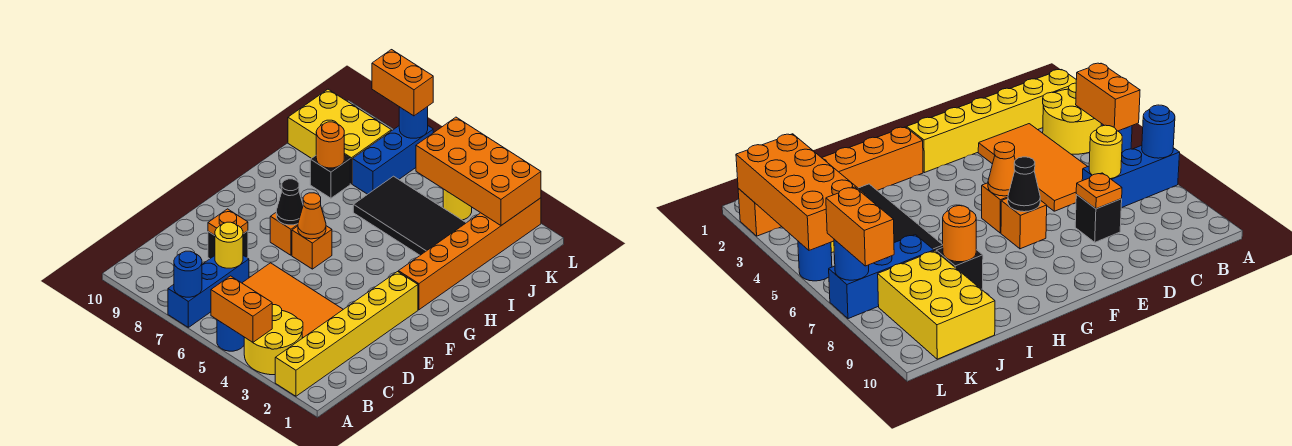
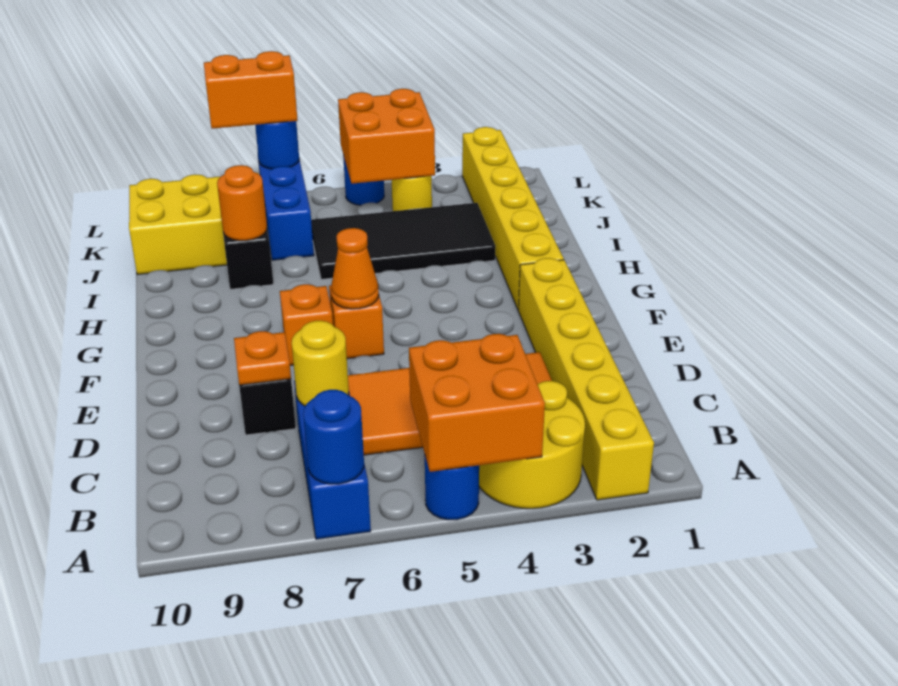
orange brick A4:A5 level 2 -> orange brick A4:B5 level 2
black cone F7 level 2 -> none
orange brick G2:L2 level 1 -> yellow brick G2:L2 level 1
orange brick K2:L5 level 2 -> orange brick K4:L5 level 2

